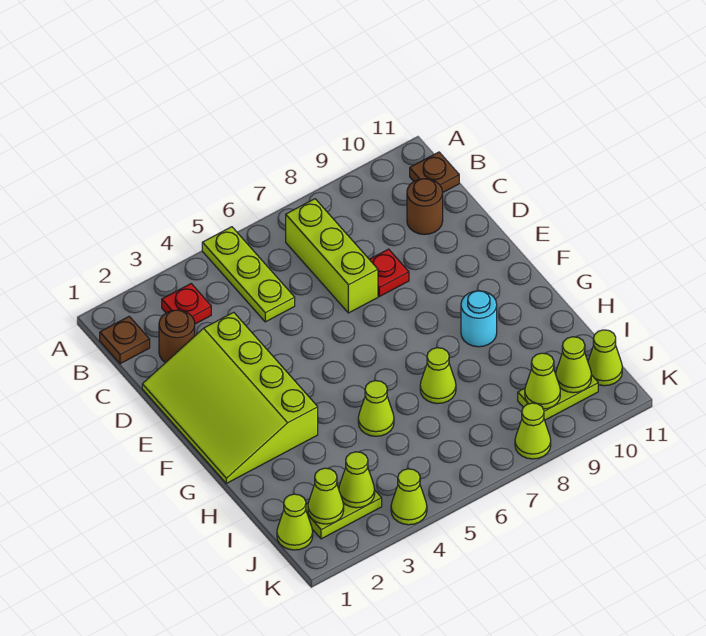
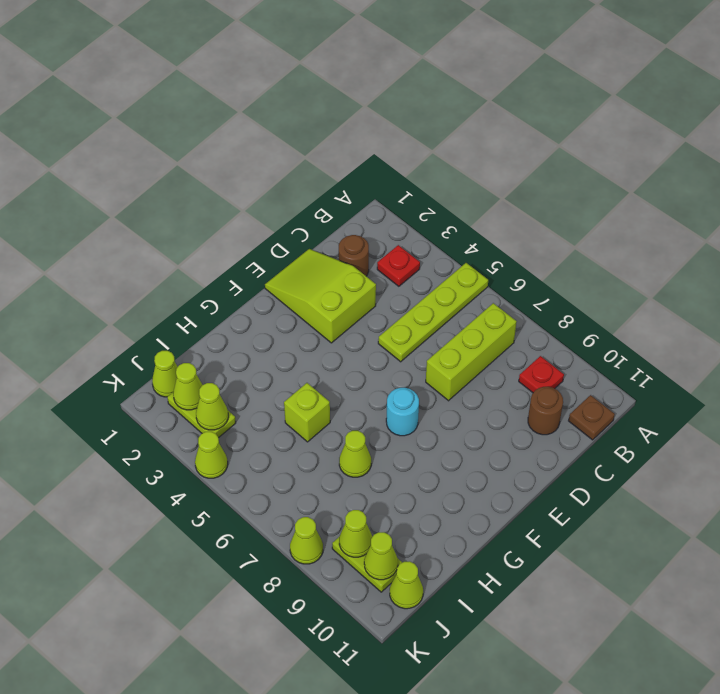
lime plate A5:C5 level 1 -> lime plate A5:D5 level 1
brown plate B1 level 1 -> none
lime slope D1:G3 level 1 top 3 -> lime slope D1:E3 level 1 top 3
red plate D8 level 1 -> red plate B9 level 1
cyan round brick G9 level 1 -> cyan round brick F7 level 1
lime cone H5 level 1 -> lime brick H5 level 1

